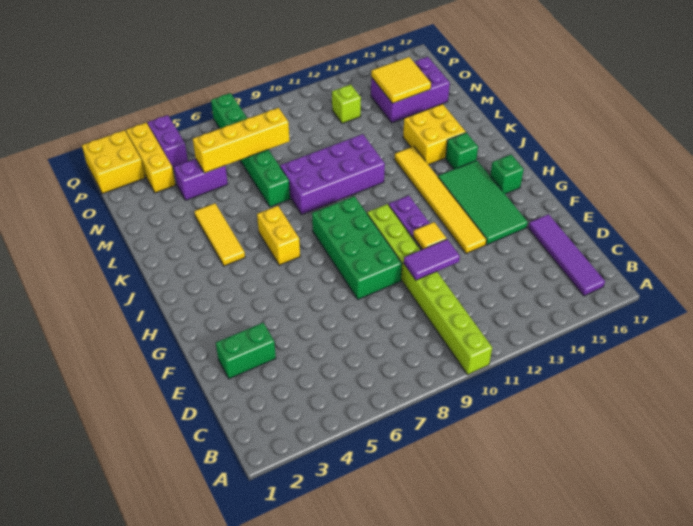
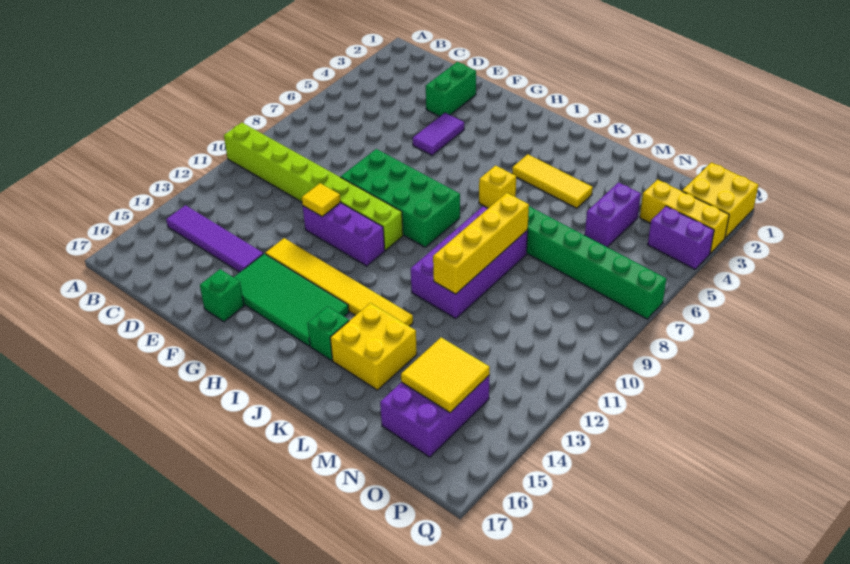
purple tile B16:E16 level 1 -> purple tile B14:E14 level 1
purple tile E10:E11 level 2 -> purple tile F4:F5 level 1
green brick H16 level 1 -> green brick F16 level 1
yellow brick I6:J6 level 1 -> yellow brick J6 level 1
yellow brick N5:N8 level 2 -> yellow brick L8:L11 level 2
lime brick O12 level 1 -> none

